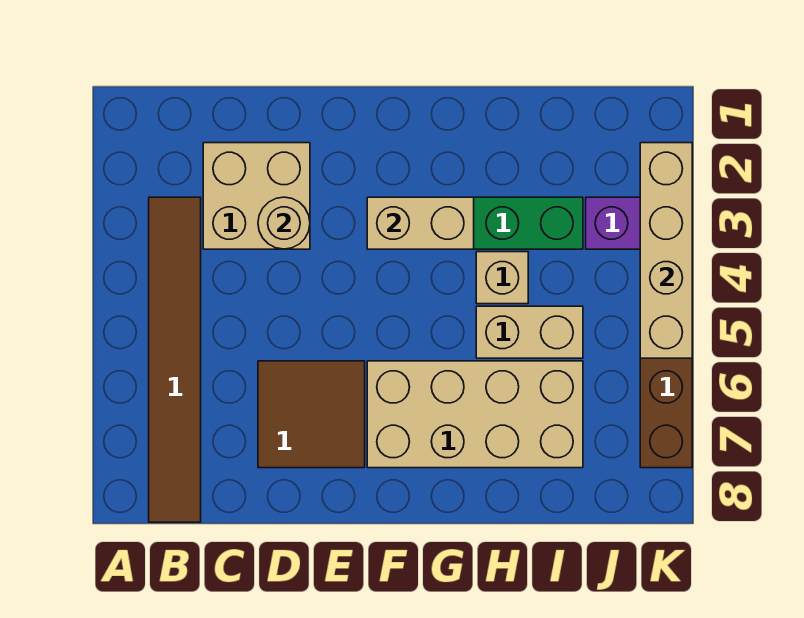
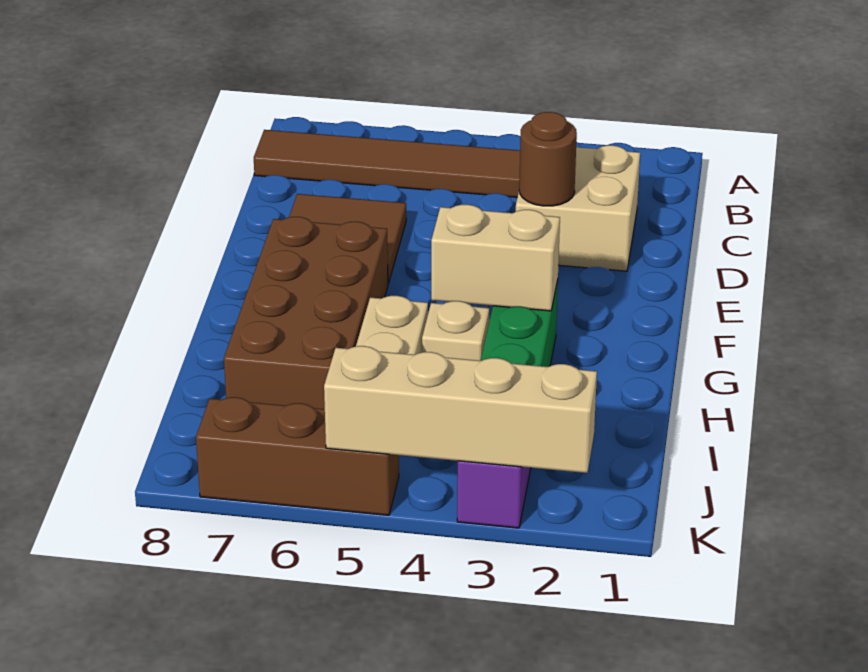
tan round brick D3 level 2 -> brown round brick D3 level 2
tan brick F3:G3 level 2 -> tan brick G3:G4 level 2
tan brick F6:I7 level 1 -> brown brick F6:I7 level 1

